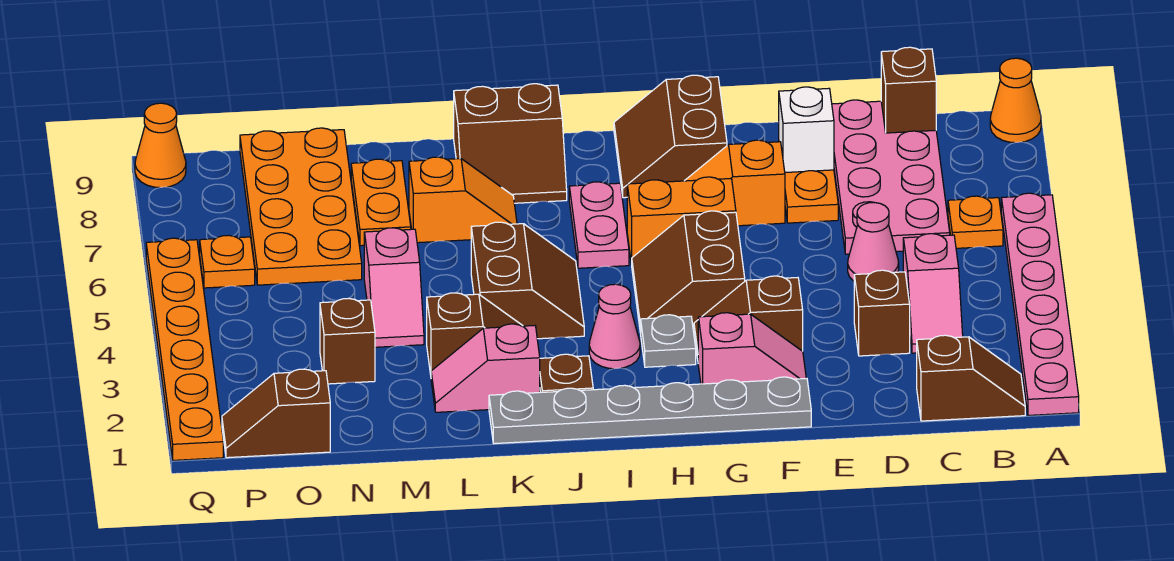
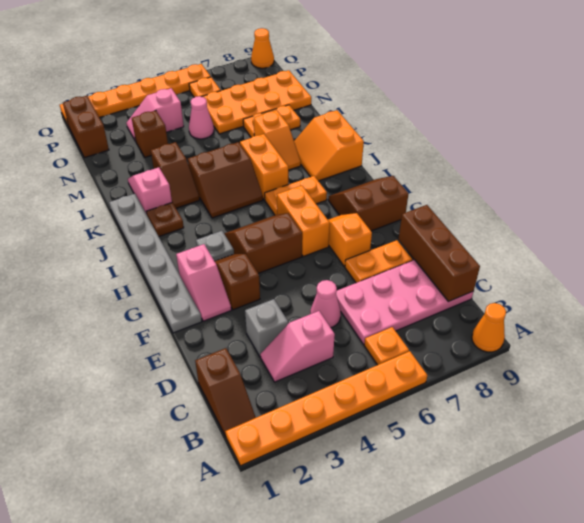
pink plate A1:A6 level 1 -> orange plate A1:A6 level 1
brown brick C9 level 2 -> brown brick C9:E9 level 2
brown brick D3 level 1 -> grey brick D3 level 1
white brick E8 level 2 -> none
pink cone I3 level 1 -> pink cone N5 level 1
pink plate I6:I7 level 1 -> orange plate I6:I7 level 1
none -> orange brick J6:K6 level 1
brown slope J8:K9 level 1 top 9 -> orange slope J8:K9 level 1 top 9
pink slope M4:M5 level 1 top 5 -> pink slope O3:O4 level 1 top 4
brown slope O1:P1 level 1 top O -> brown brick O1:P1 level 1

